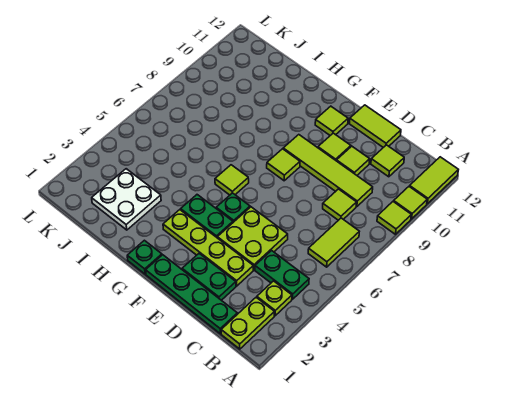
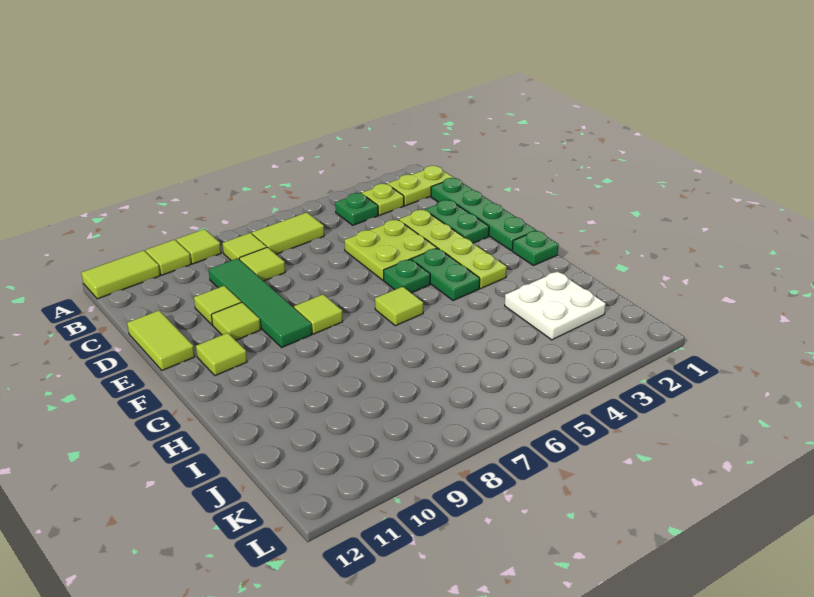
green plate B4:C4 level 1 -> green plate B4 level 1
lime tile C9:F9 level 1 -> green tile C9:F9 level 1
lime tile C11 level 1 -> lime tile B8 level 1

